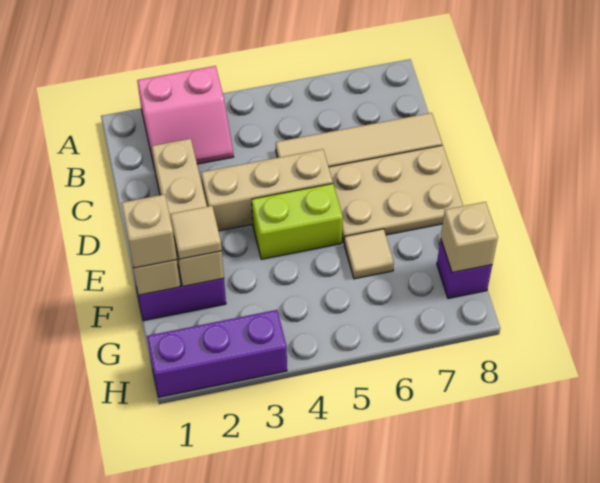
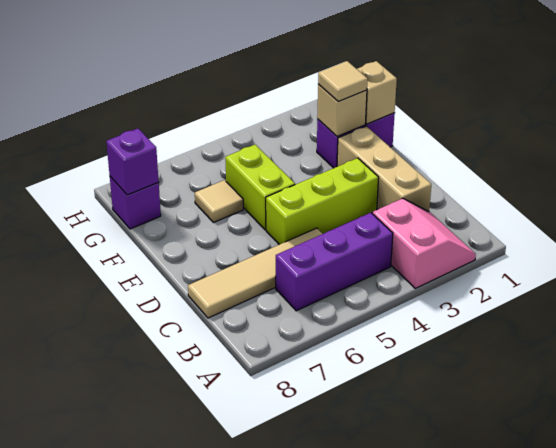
pink slope A2:B3 level 1 top A -> pink slope A2:B3 level 1 top 3
tan brick D3:D5 level 1 -> lime brick D3:D5 level 1
tan plate D6:E8 level 1 -> none
lime brick E4:E5 level 1 -> lime brick E5:F5 level 1
tan brick F1 level 3 -> none
tan brick G8 level 2 -> purple brick G8 level 2
purple brick H1:H3 level 1 -> purple brick B4:B6 level 1

